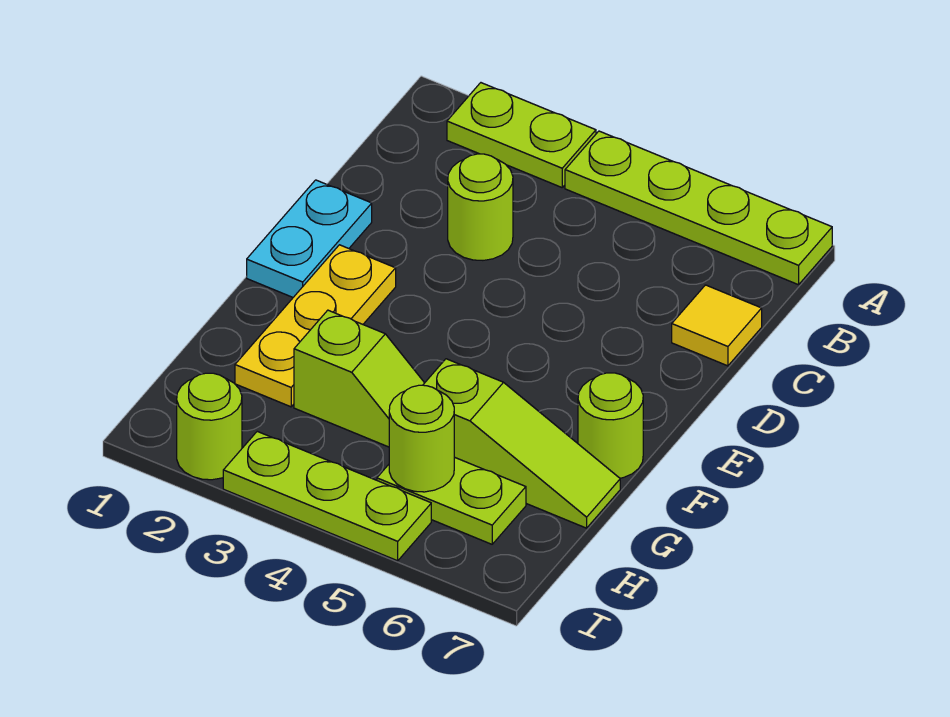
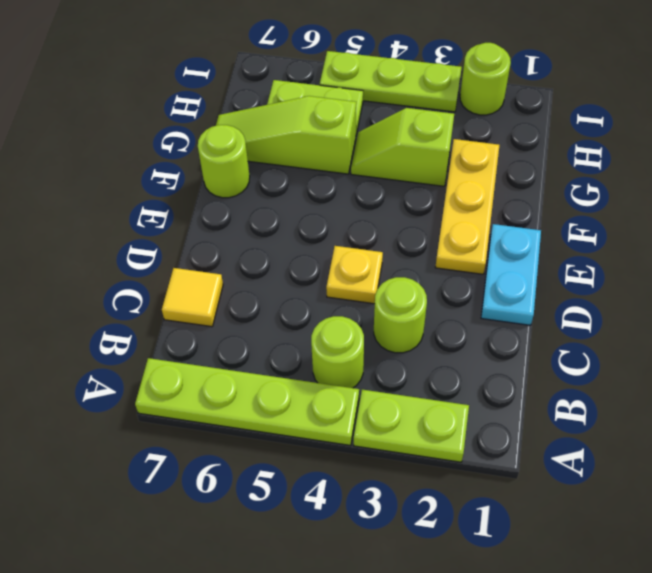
none -> yellow plate D4 level 1
lime round brick H5 level 2 -> lime round brick B4 level 1

